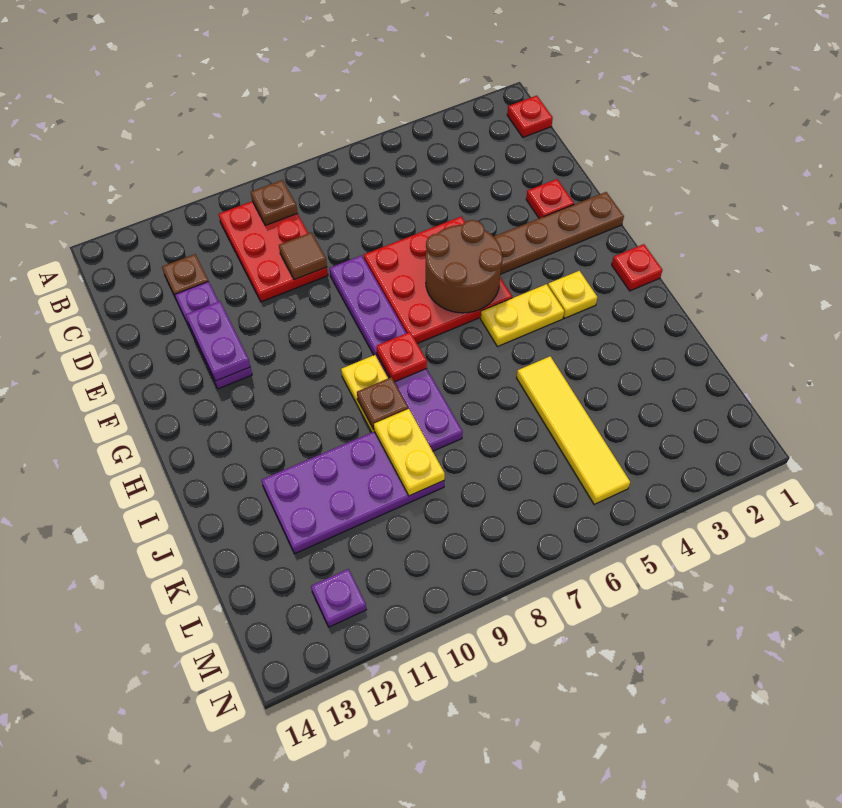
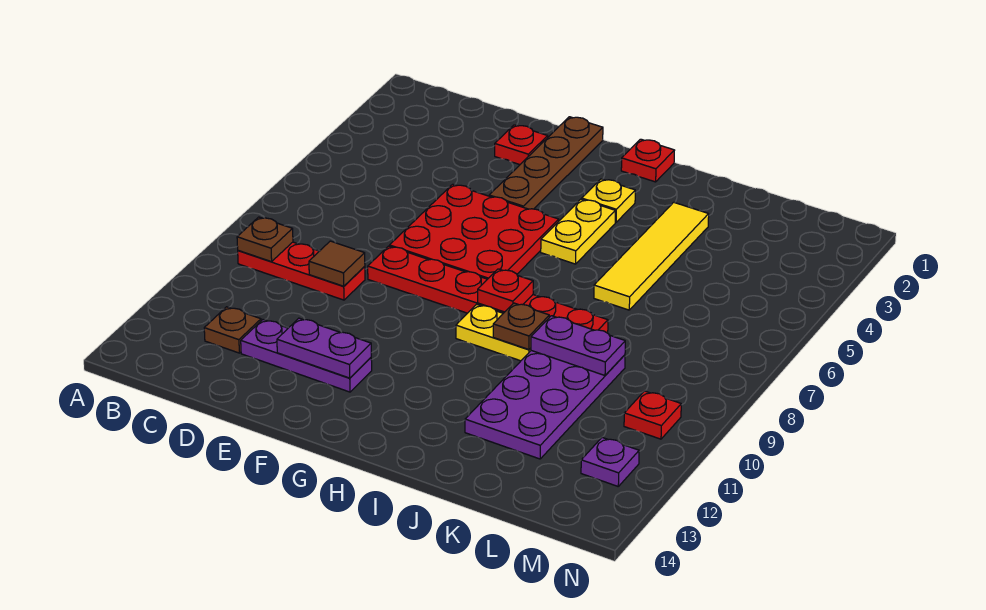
red plate B1 level 1 -> red plate M10 level 1
red plate B9:D10 level 1 -> red plate B9:D9 level 1
purple plate E8:J8 level 1 -> red plate E8:J8 level 1
brown round brick F5:G6 level 2 -> none
yellow tile J5:M5 level 1 -> yellow tile J3:J6 level 1
yellow plate J9:K9 level 2 -> purple plate J9:K9 level 2

